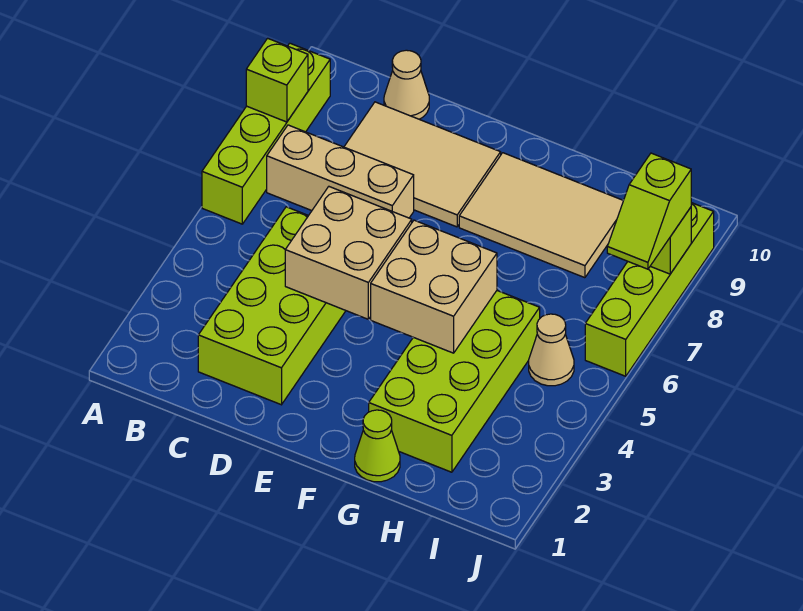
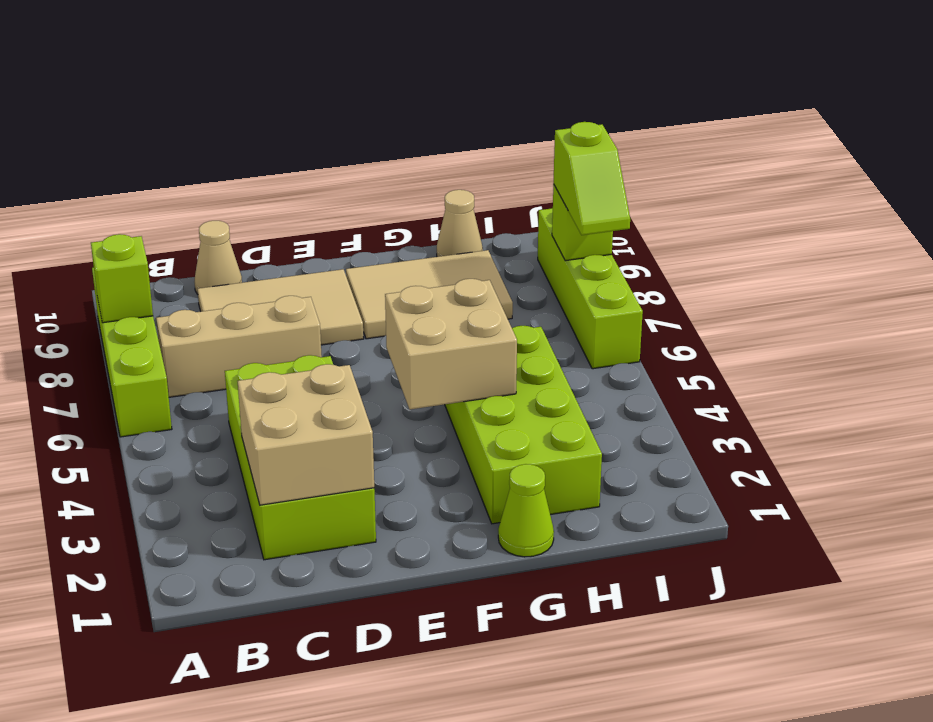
tan brick D4:E5 level 2 -> tan brick C2:D3 level 2
tan cone I5 level 1 -> tan cone H10 level 1

